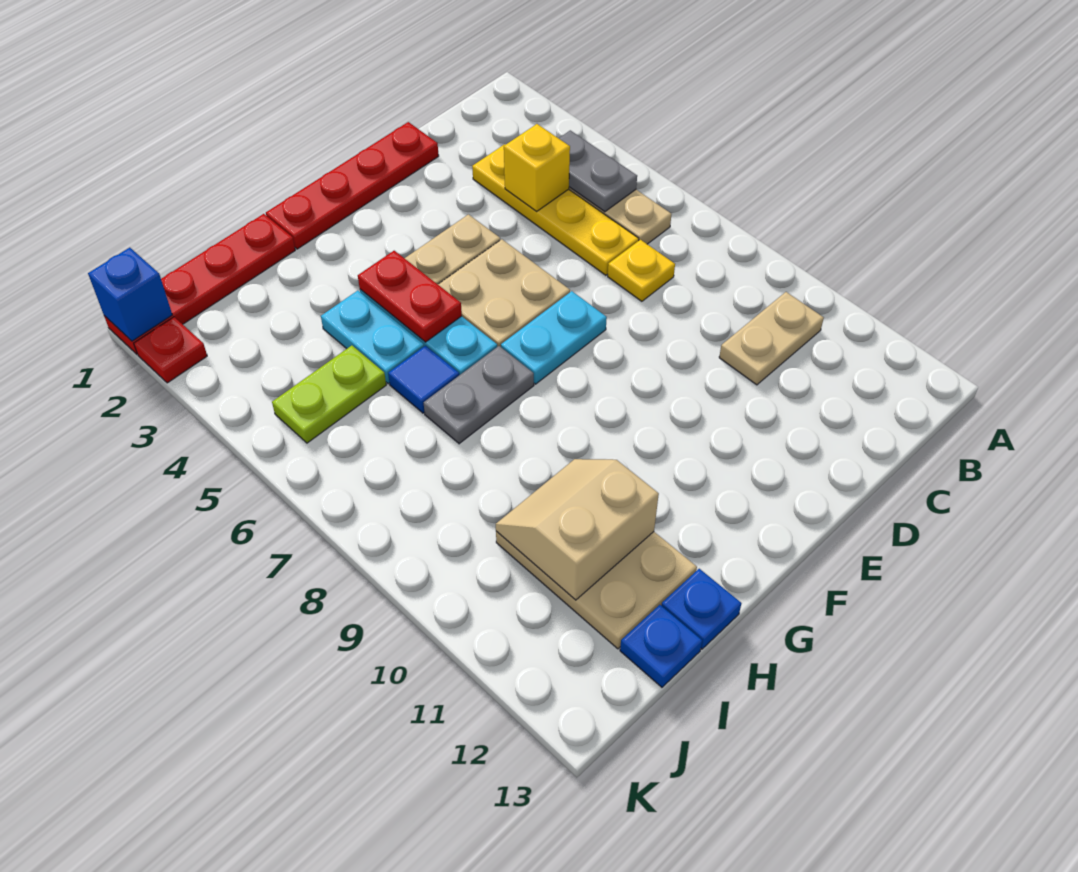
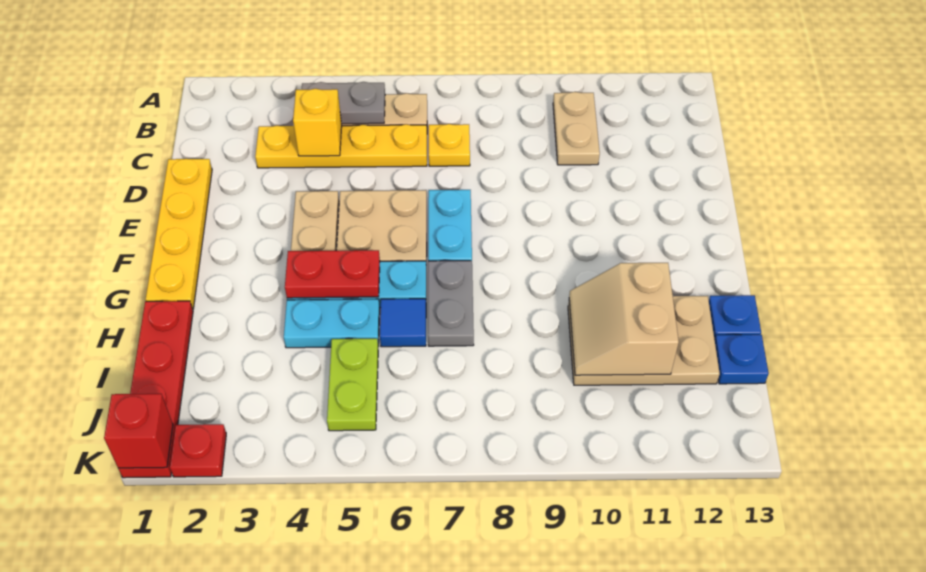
red plate D1:G1 level 1 -> yellow plate D1:G1 level 1
blue brick K1 level 2 -> red brick K1 level 2

